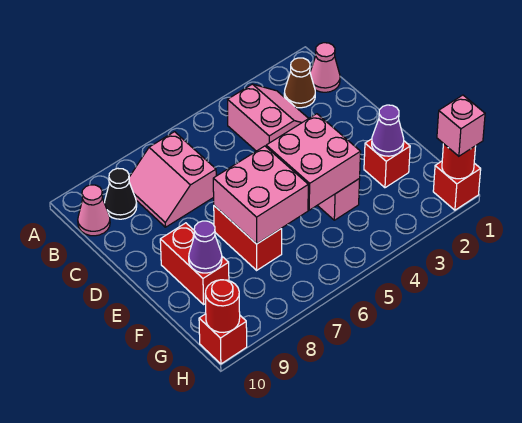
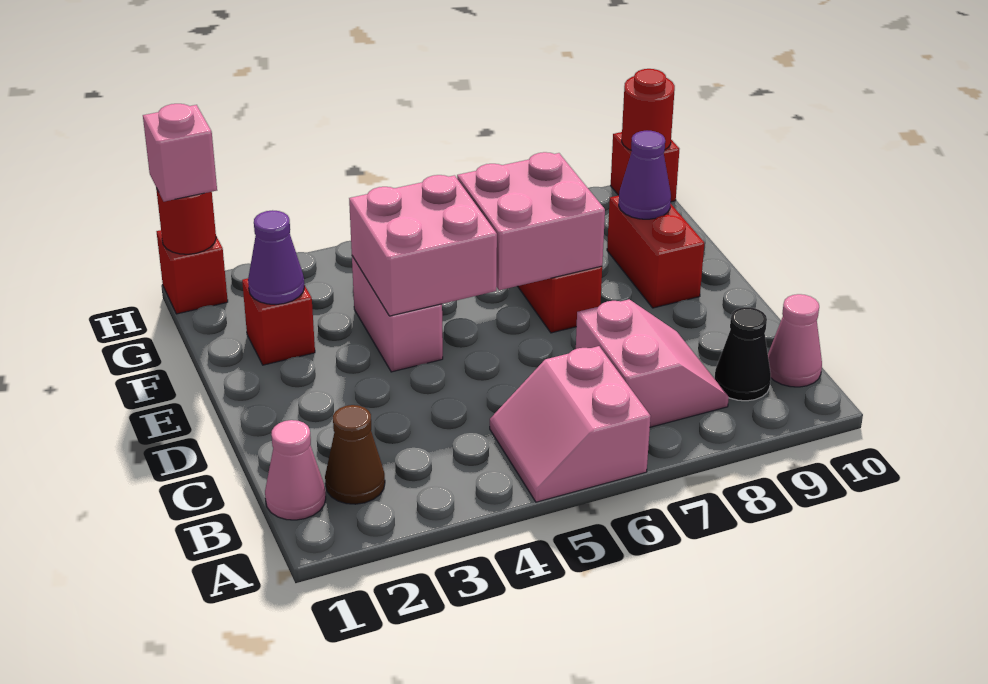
pink slope B3:C4 level 1 top 4 -> pink slope A5:B6 level 1 top 6

